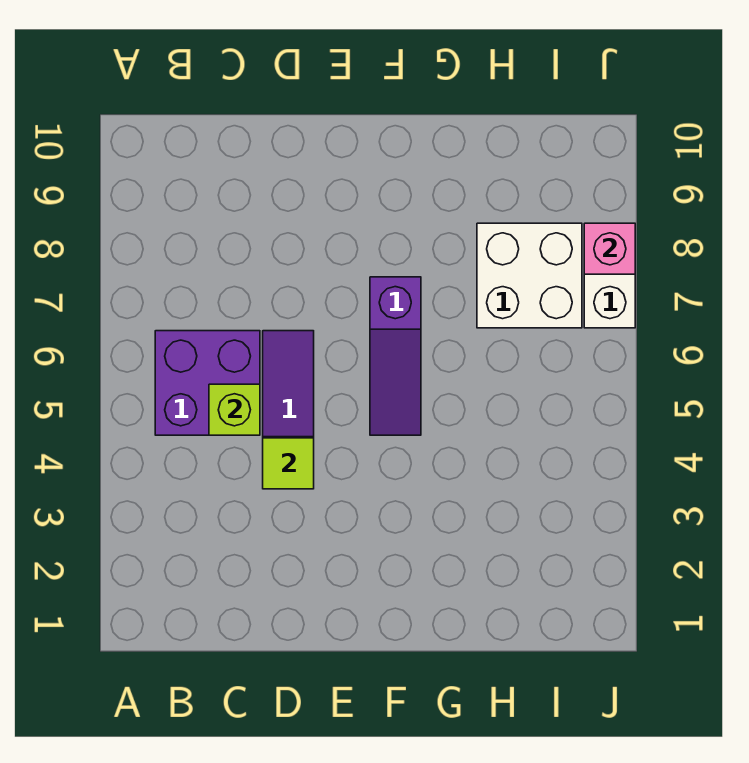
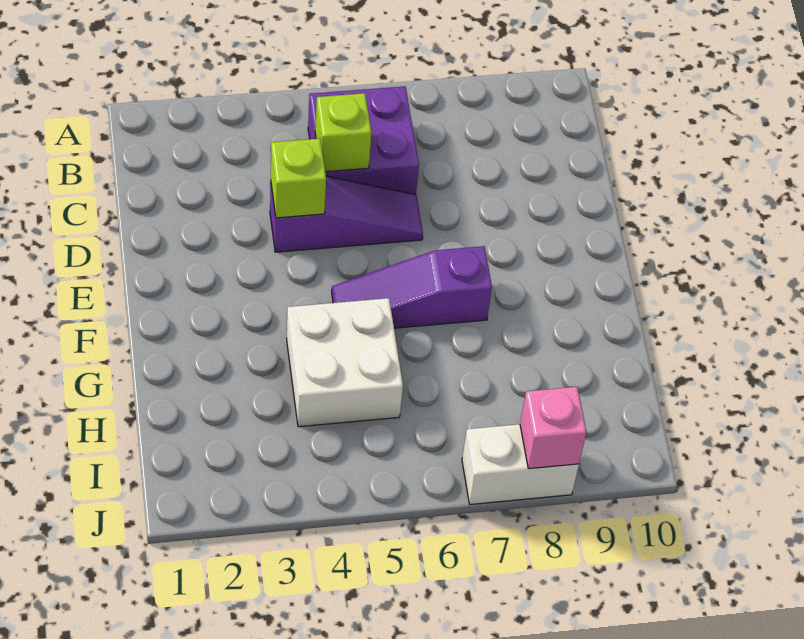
lime tile D4 level 2 -> lime brick D4 level 2
white brick H7:I8 level 1 -> white brick G4:H5 level 1

